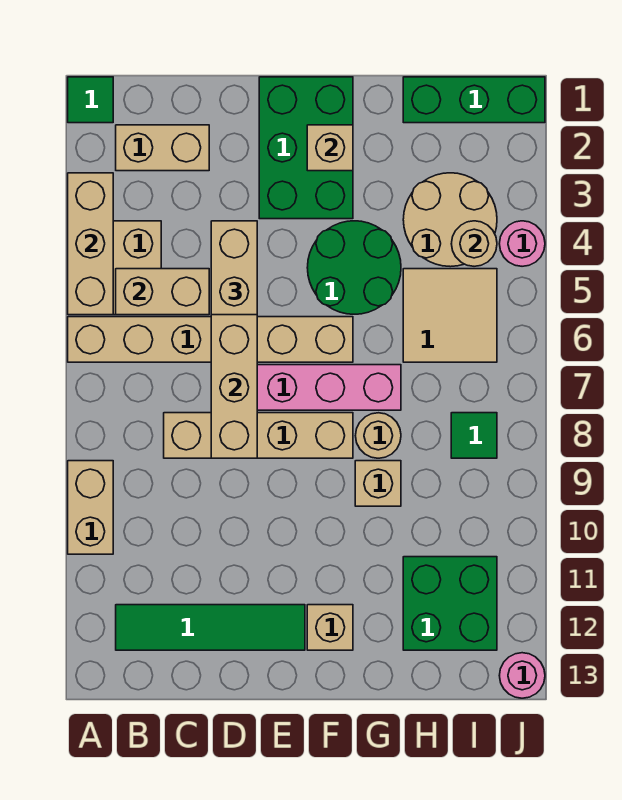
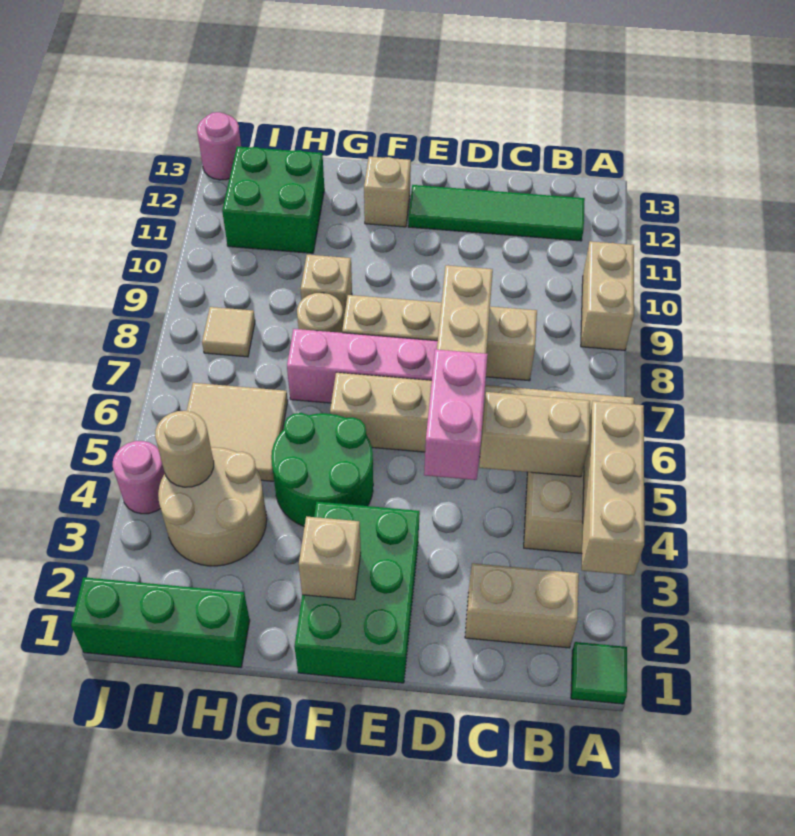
tan brick D4:D5 level 3 -> pink brick D4:D5 level 3
green tile I8 level 1 -> tan tile I8 level 1

